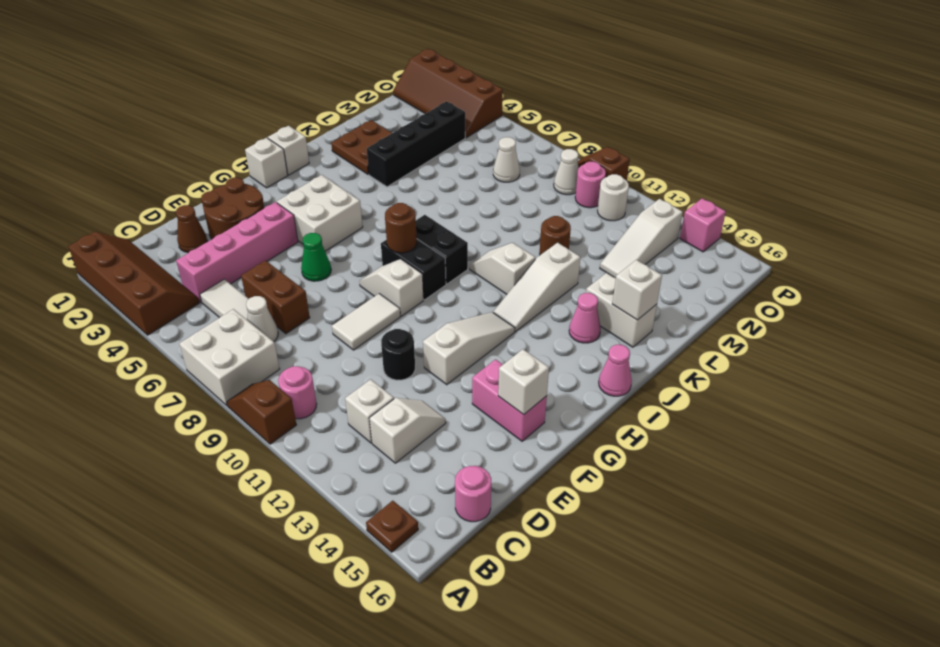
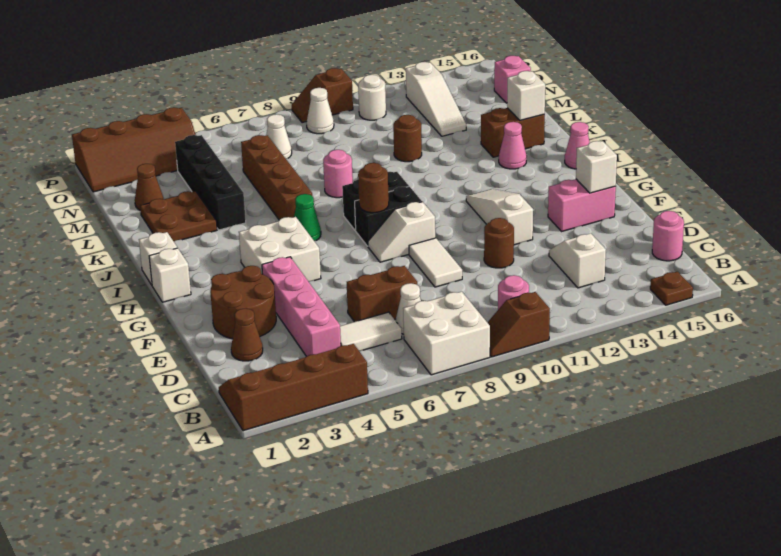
white brick C12 level 1 -> none
black round brick E11 level 1 -> brown round brick E11 level 1
green cone F6 level 1 -> green cone I6 level 1
white slope I12:K12 level 1 top K -> none
none -> brown brick J6:M6 level 1
white slope J10:J11 level 1 top 11 -> none
white brick K14:K15 level 1 -> brown brick K14:K15 level 1
none -> brown cone M2 level 1
pink round brick O10 level 1 -> pink round brick K8 level 1
pink brick P14 level 1 -> pink brick N16 level 1

